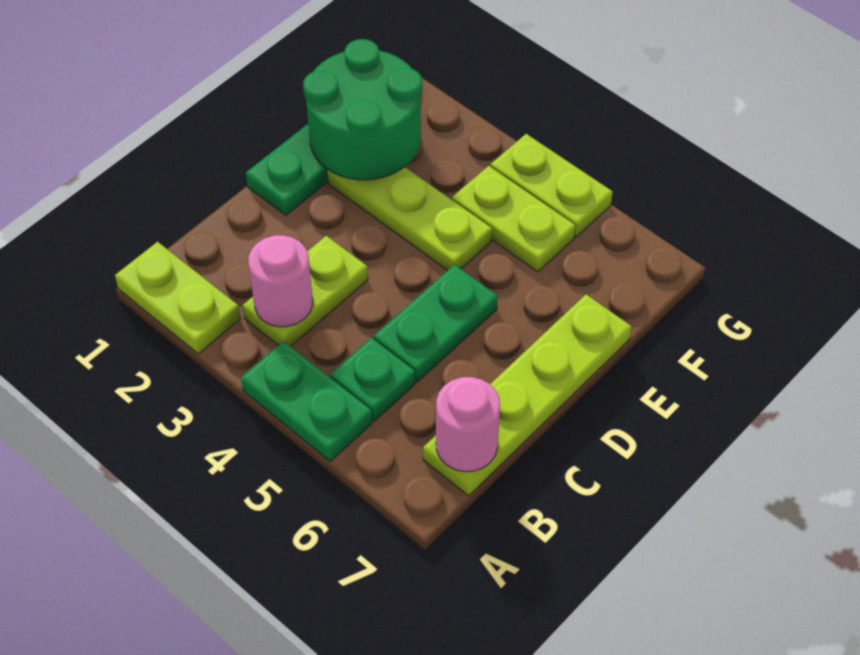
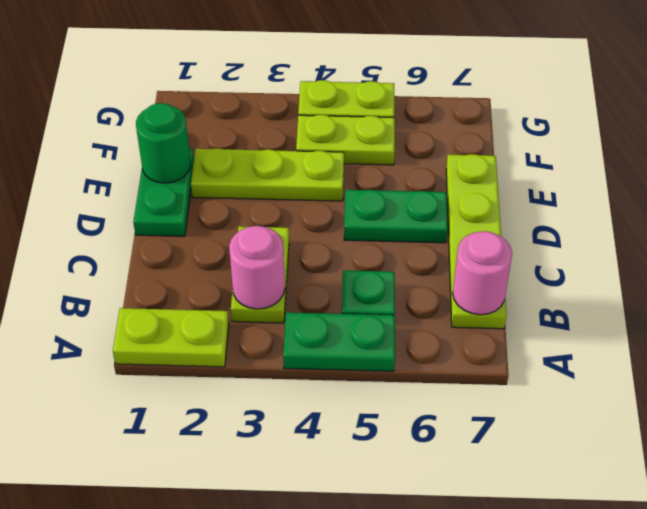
green plate C5:D5 level 1 -> green plate D5:D6 level 1
green round brick E1:F2 level 2 -> green round brick E1 level 2

